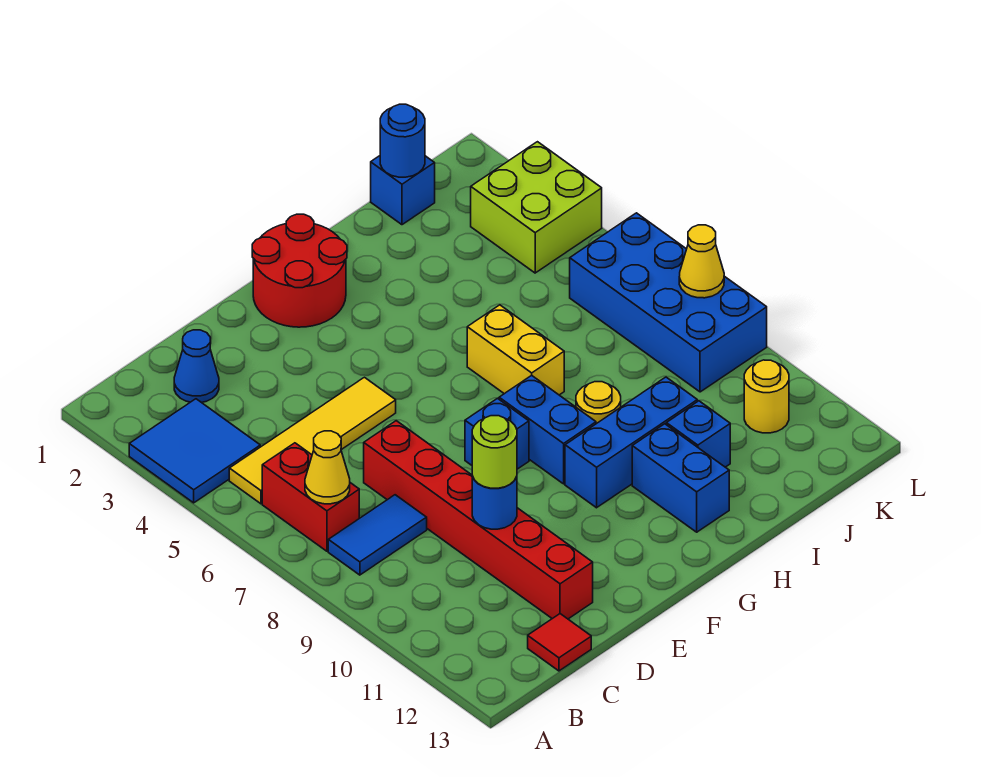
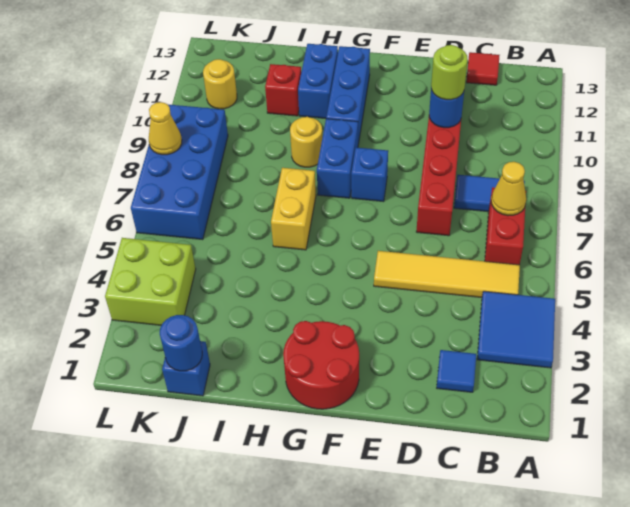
blue cone C2 level 1 -> blue tile C2 level 1
blue brick G10:I10 level 1 -> blue brick G10:G12 level 1
blue brick I11 level 1 -> red brick I11 level 1

